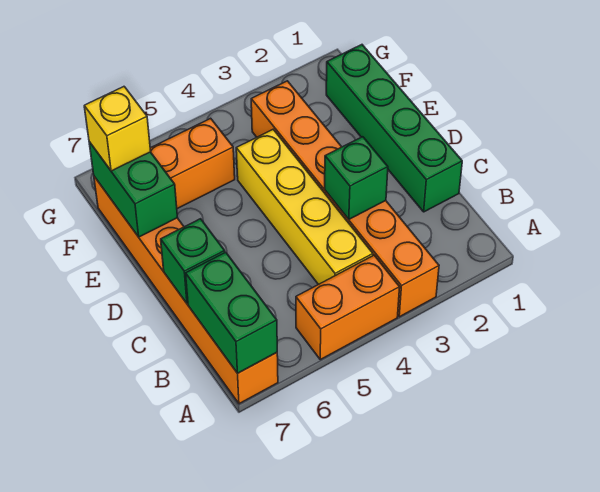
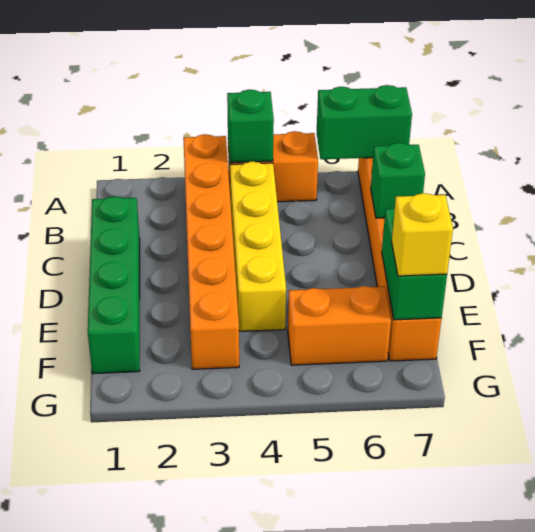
green brick A7:B7 level 2 -> green brick A6:A7 level 2
green brick C3 level 2 -> green brick A4 level 2

